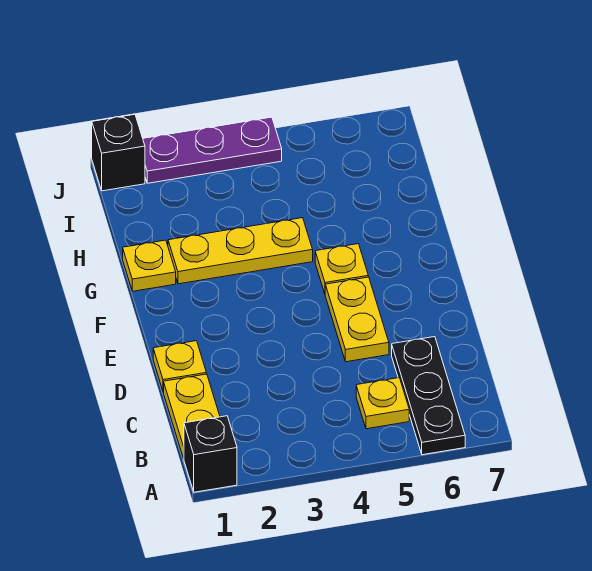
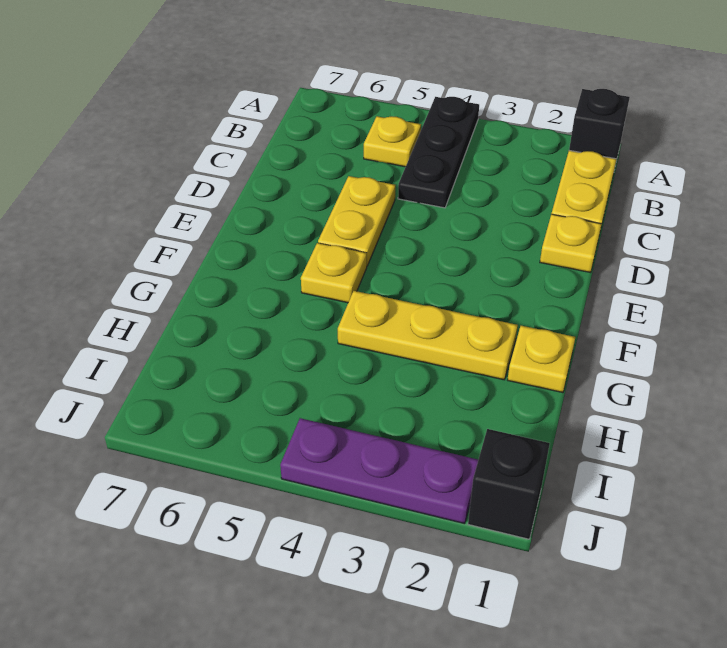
black plate A6:C6 level 1 -> black plate A4:C4 level 1

